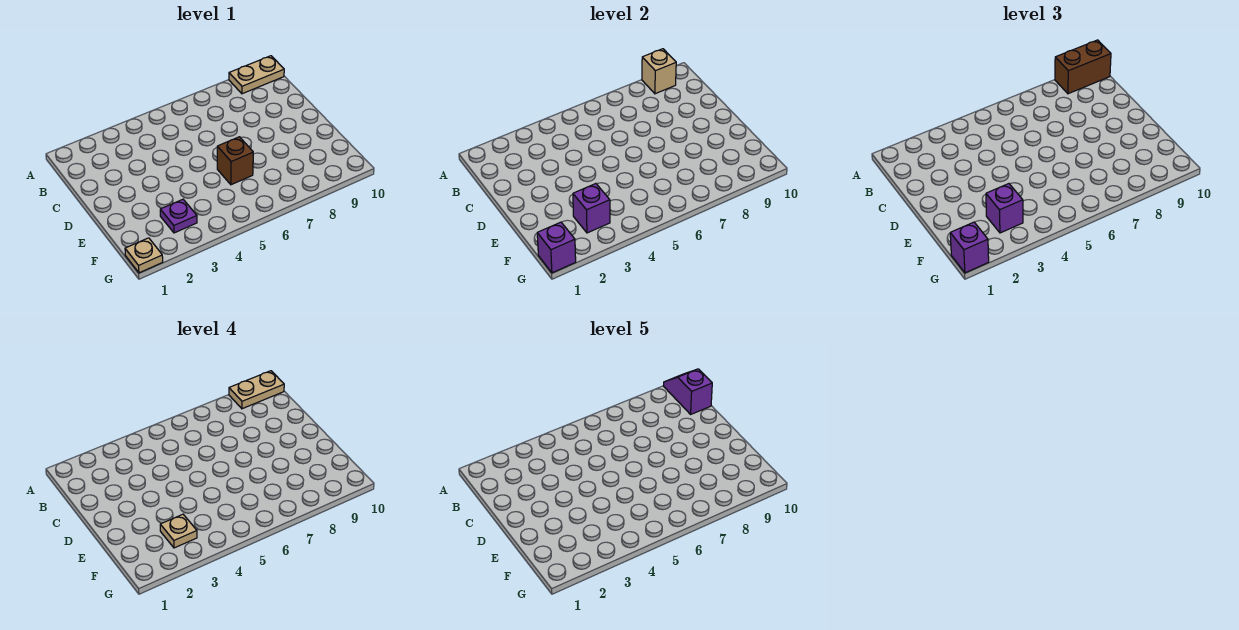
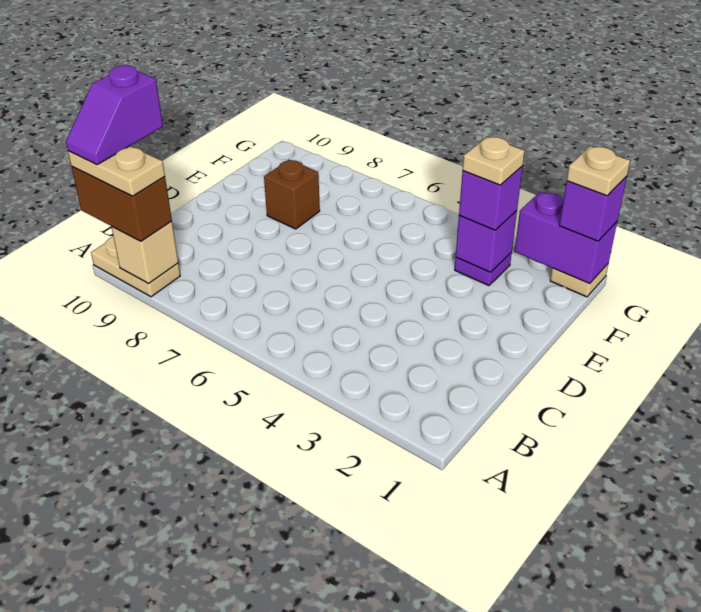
brown brick E6 level 1 -> brown brick E8 level 1
purple brick G1 level 2 -> purple brick G1:G2 level 2
none -> tan plate G1 level 4

